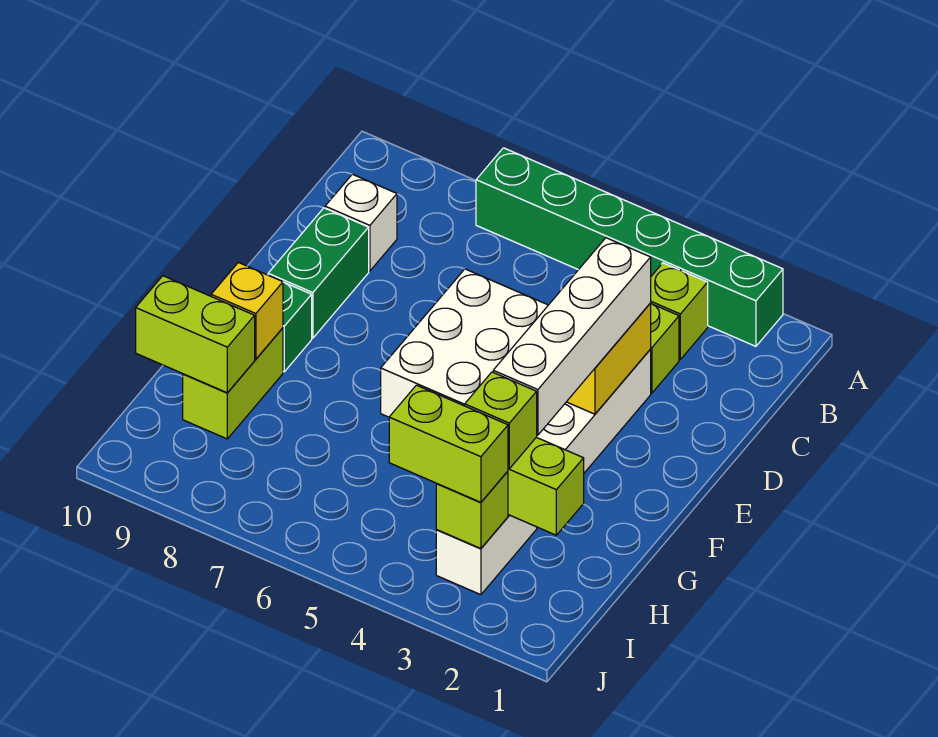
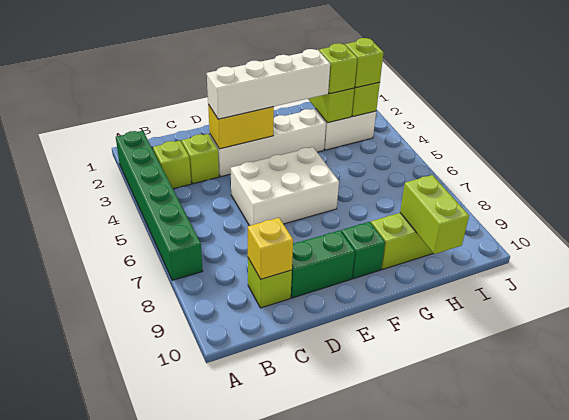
white brick C9 level 1 -> lime brick C9 level 1
yellow brick G9 level 2 -> yellow brick C9 level 2
lime brick I3:I4 level 3 -> lime brick I3 level 3

